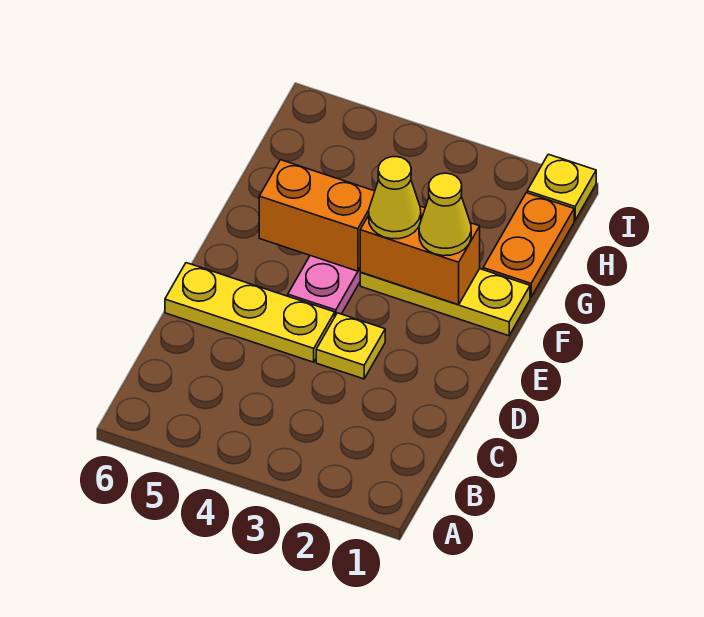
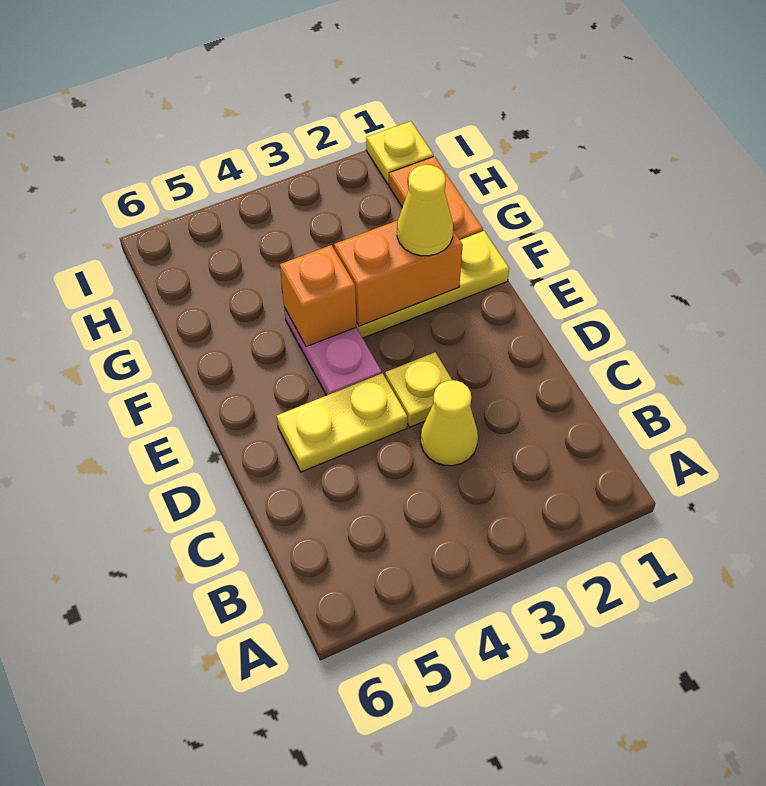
yellow plate D4:D6 level 1 -> yellow plate D4:D5 level 1
yellow cone F3 level 3 -> yellow cone C3 level 1
orange brick F4:F5 level 2 -> orange brick F4 level 2

